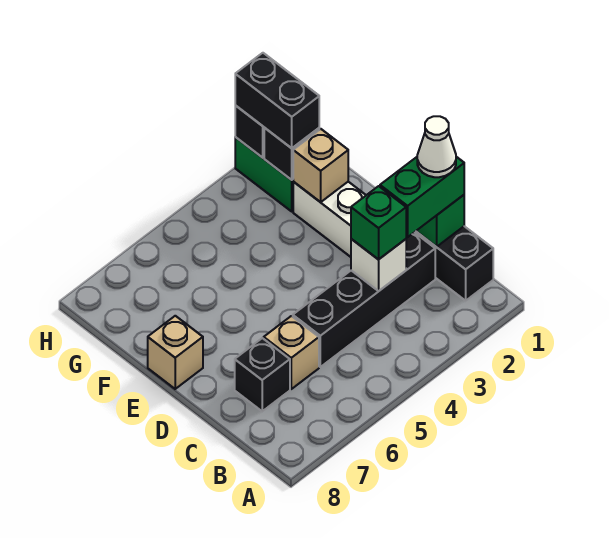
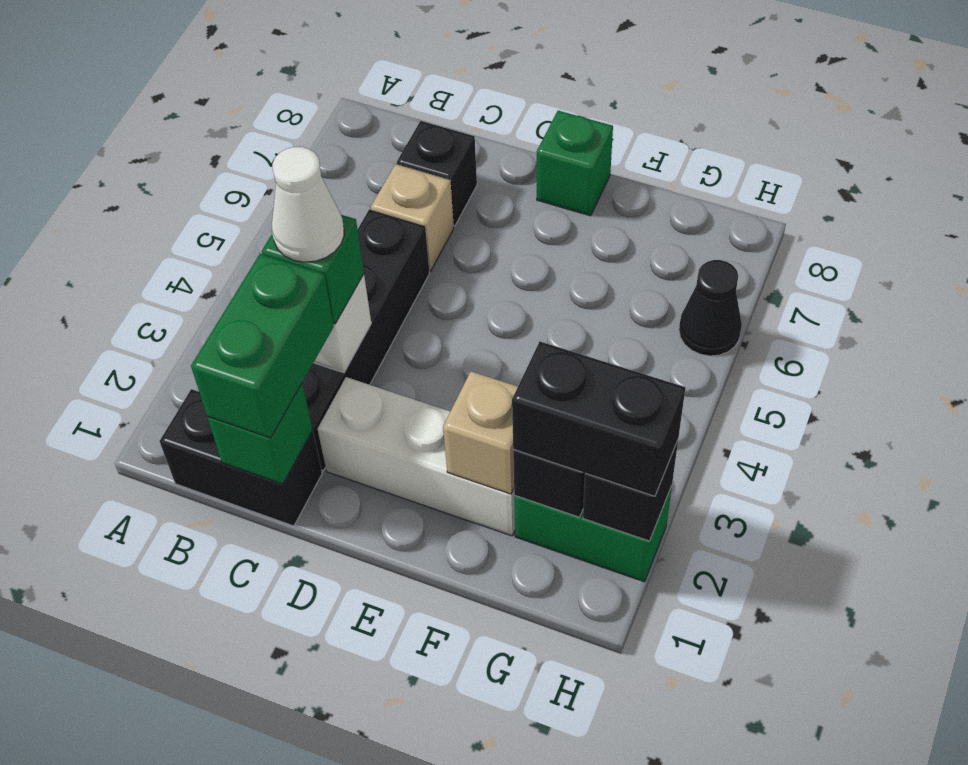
white cone C1 level 4 -> white cone C3 level 4
tan brick E8 level 1 -> green brick E8 level 1
none -> black cone H6 level 1

